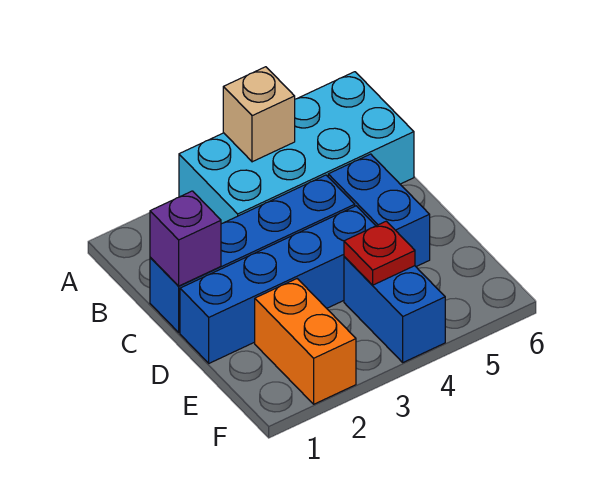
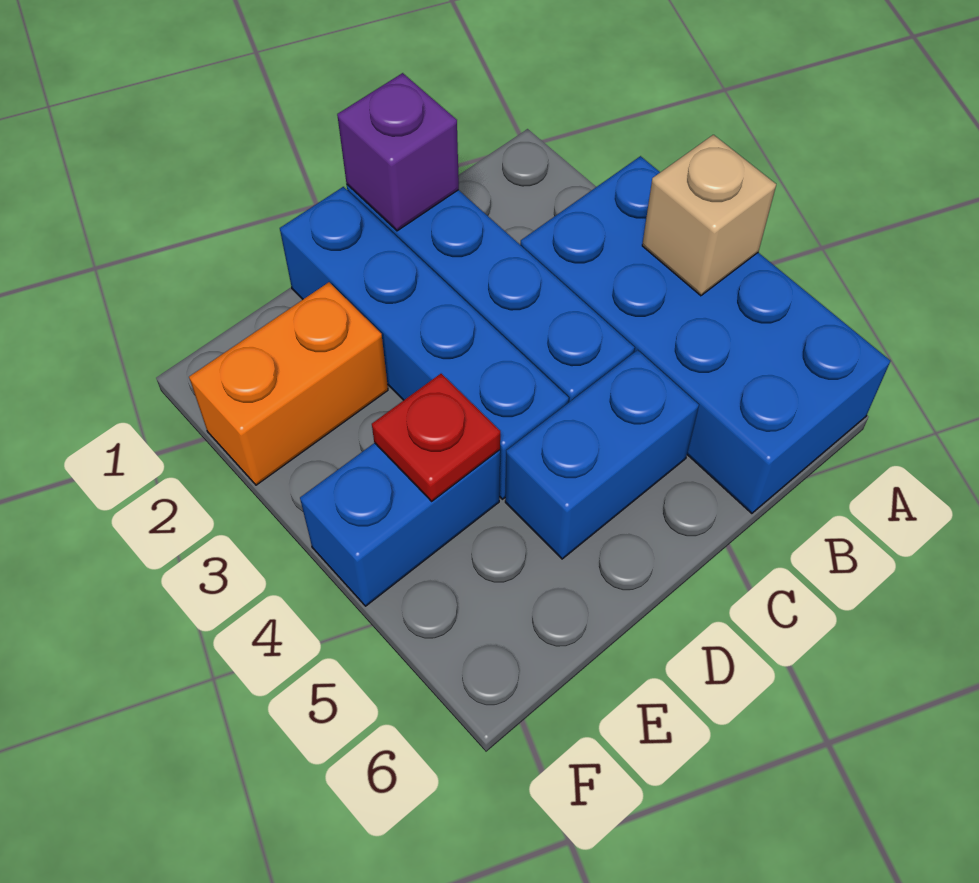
cyan brick A3:B6 level 1 -> blue brick A3:B6 level 1

